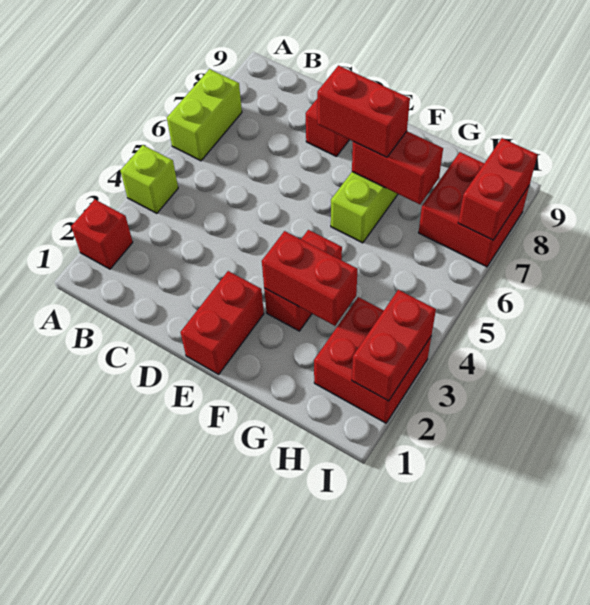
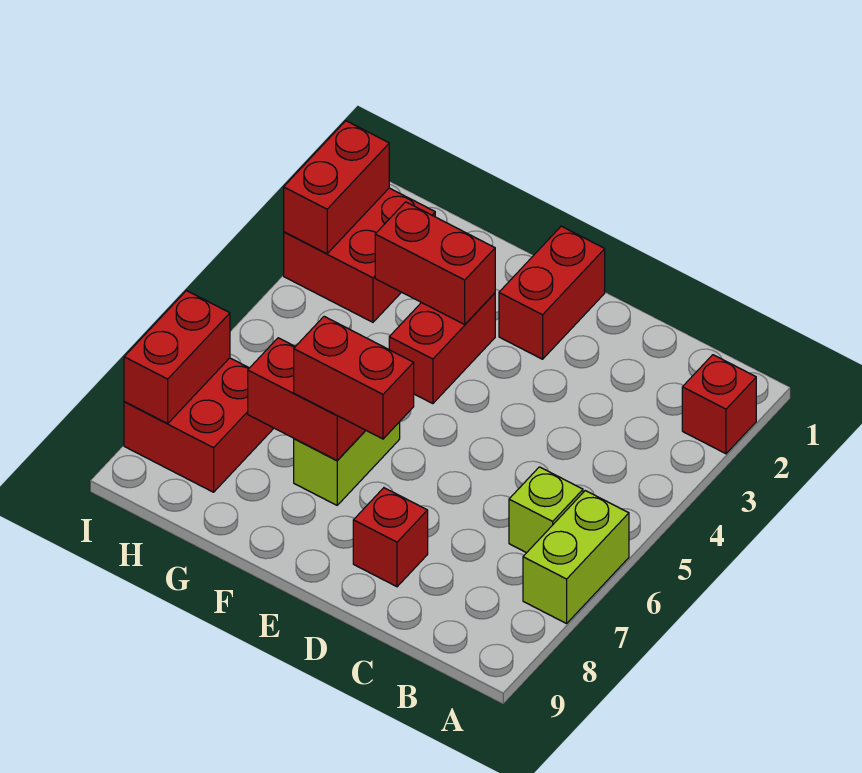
lime brick A4 level 1 -> lime brick B6 level 1

